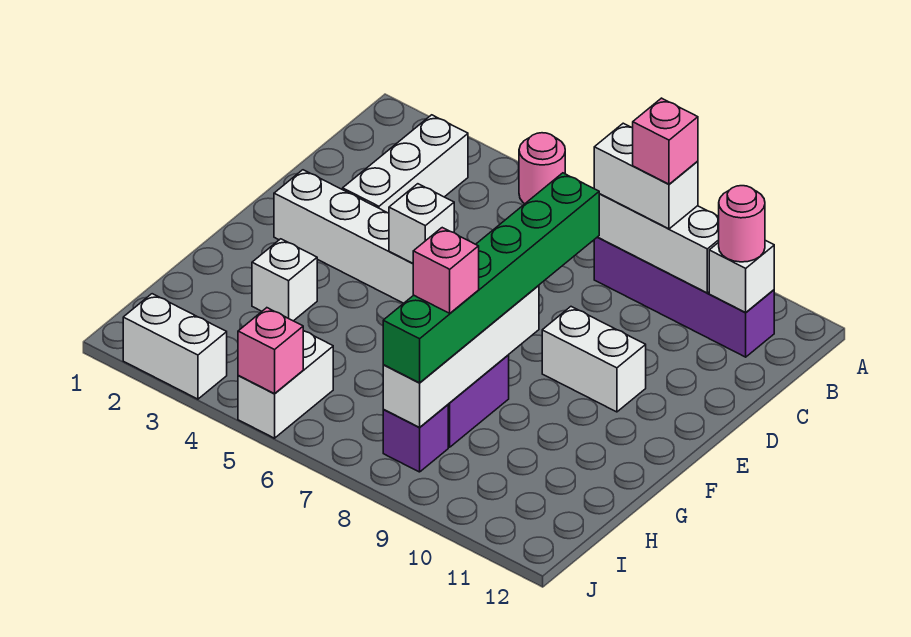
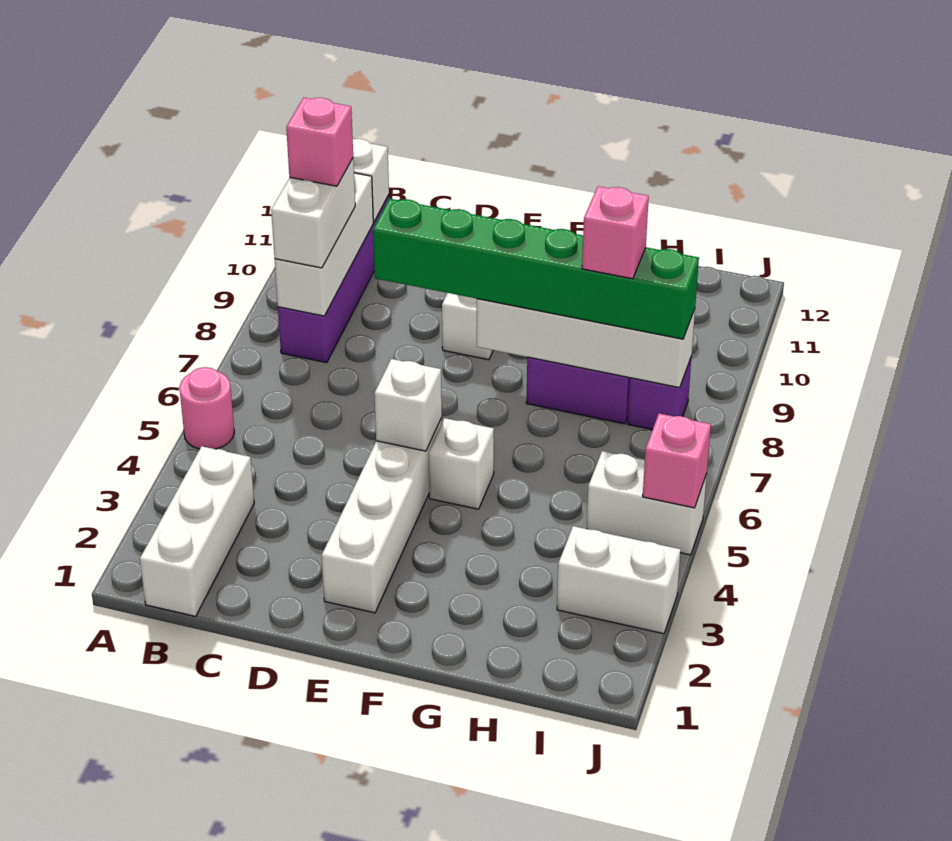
white brick B3:D3 level 1 -> white brick B1:B3 level 1
pink round brick B11 level 3 -> none
white brick G3 level 1 -> white brick F5 level 1
white brick J2:J3 level 1 -> white brick I3:J3 level 1

